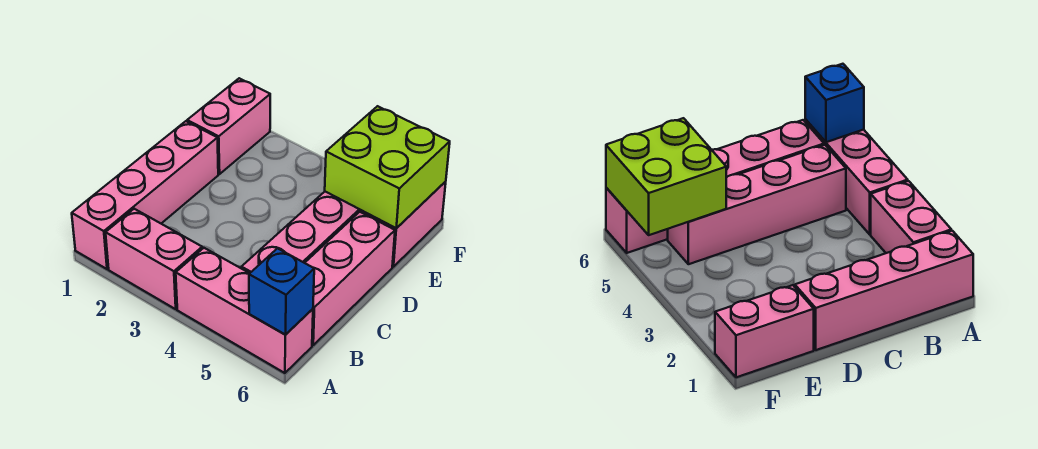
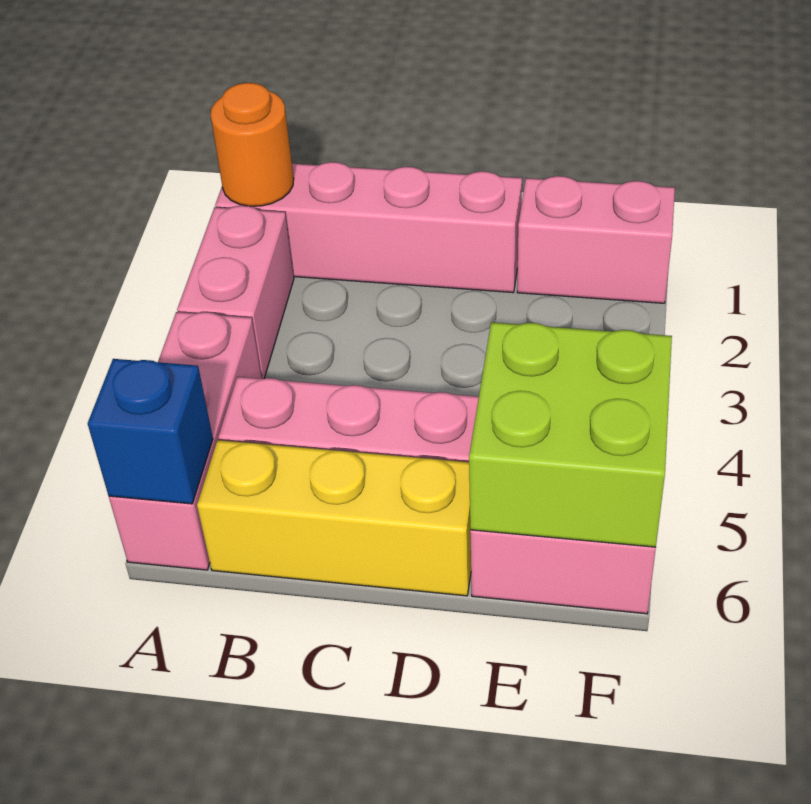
none -> orange round brick A1 level 2
pink brick B6:D6 level 1 -> yellow brick B6:D6 level 1

